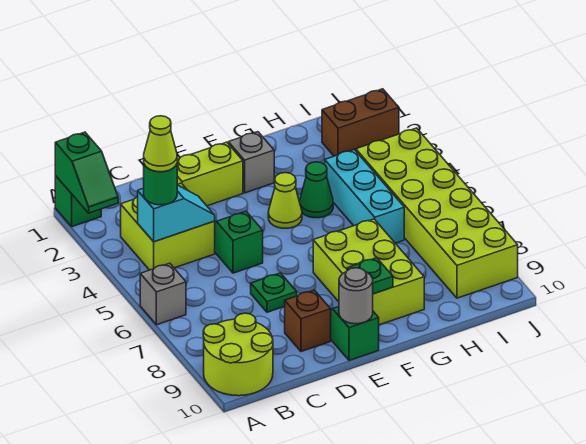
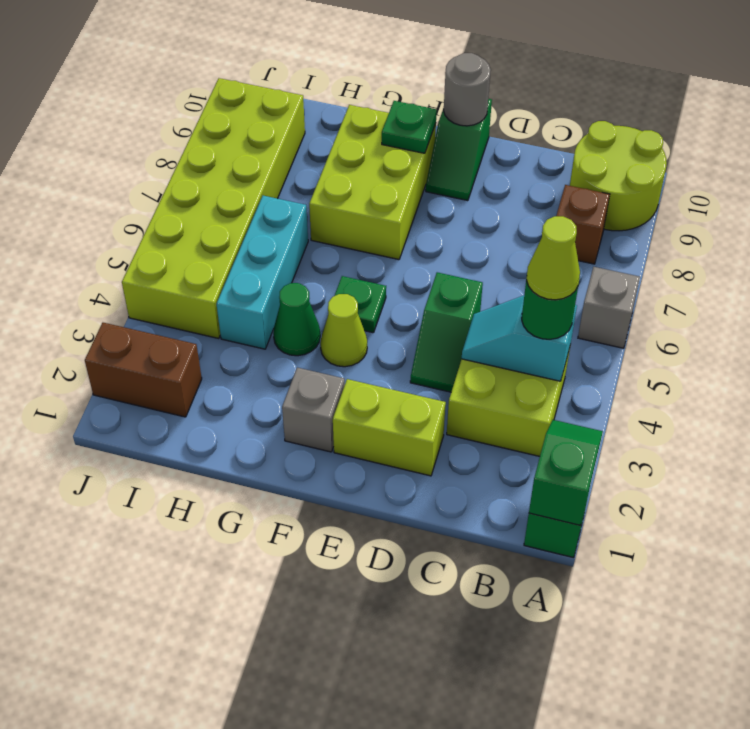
green plate D7 level 1 -> green plate F5 level 1
brown brick D9 level 1 -> brown brick B8 level 1

